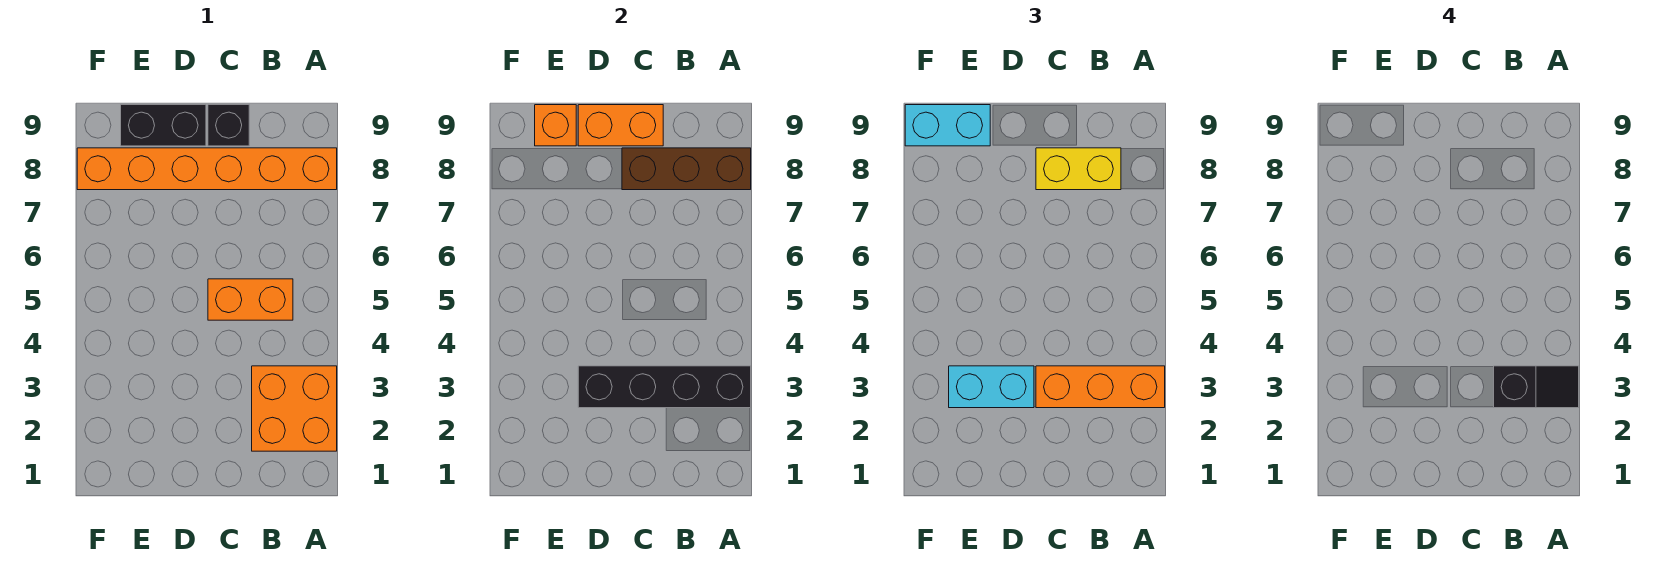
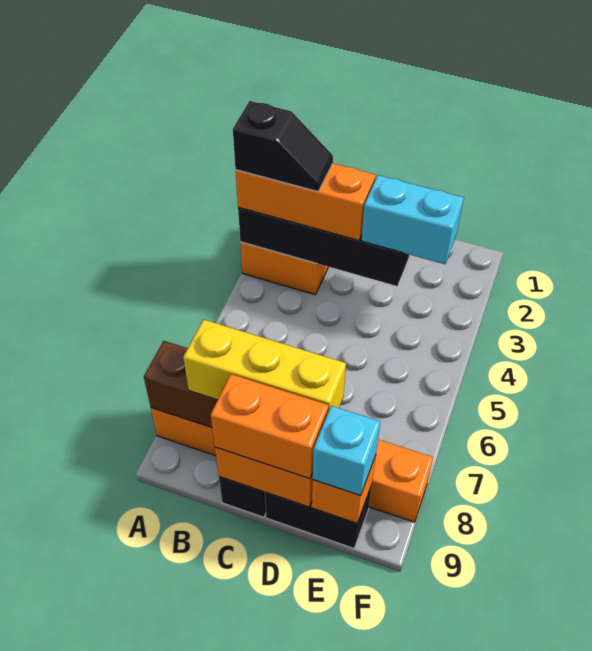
black slope A3:B3 level 4 top B -> black slope A3:B3 level 4 top A
orange brick B5:C5 level 1 -> orange brick C9:D9 level 3
yellow brick B8:C8 level 3 -> yellow brick B8:D8 level 3
cyan brick E9:F9 level 3 -> cyan brick E9 level 3

